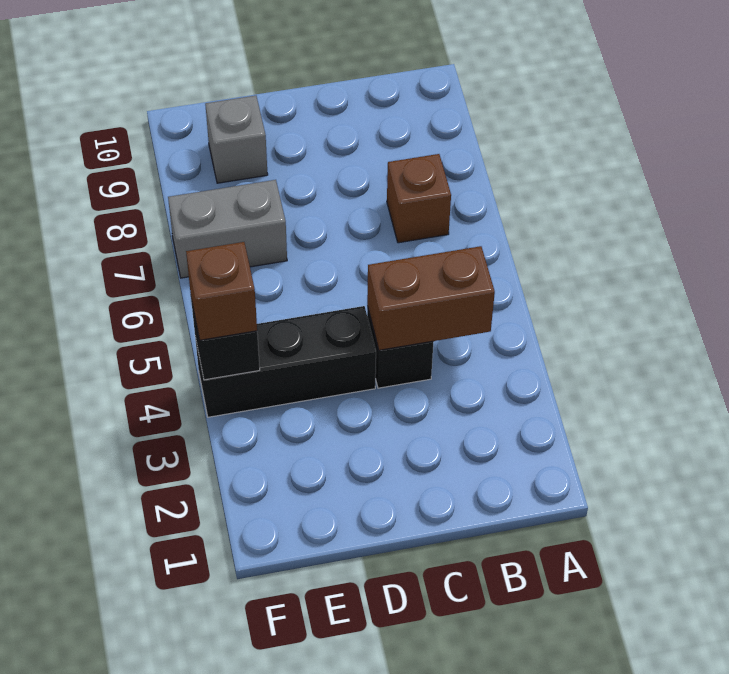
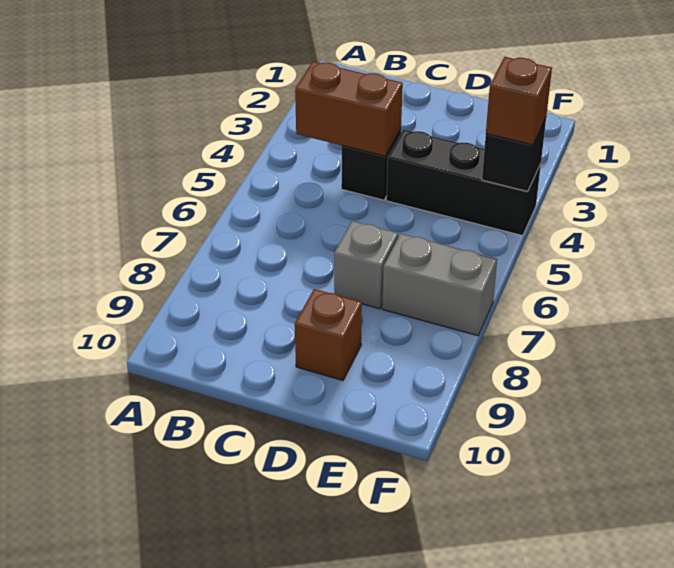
brown brick B7 level 1 -> brown brick D9 level 1
grey brick E9 level 1 -> grey brick D7 level 1

